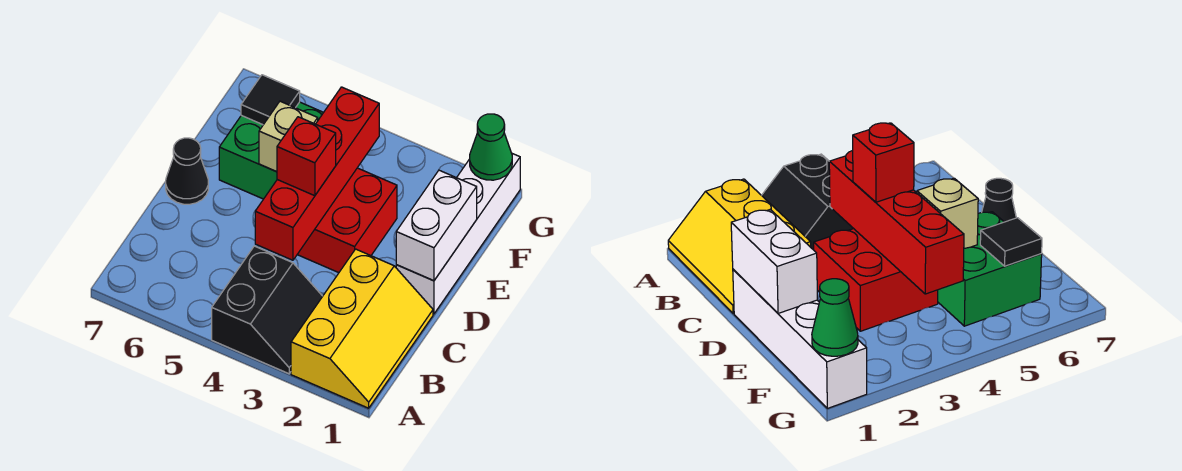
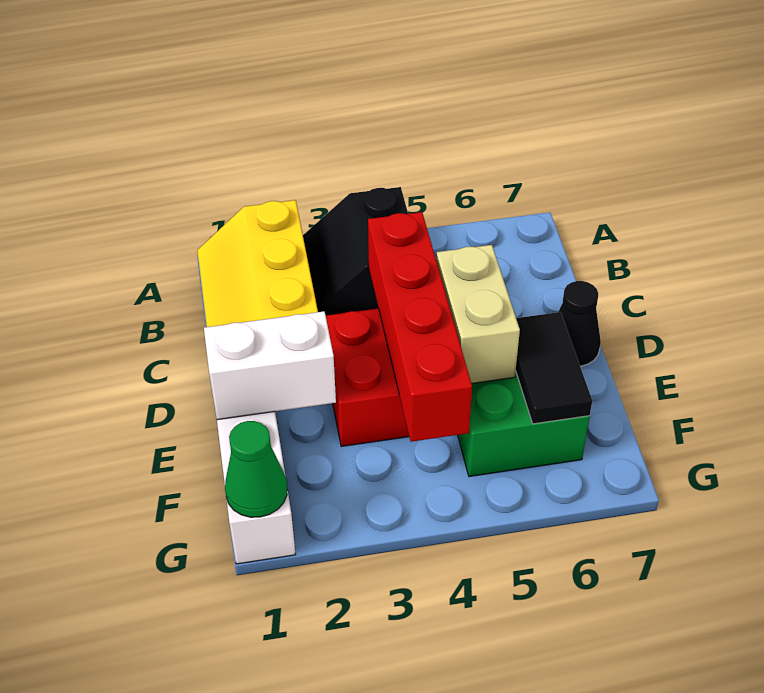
white brick D1:E1 level 2 -> white brick E1:E2 level 2
red brick D4 level 3 -> none
tan brick E5 level 2 -> tan brick D5:E5 level 2
black tile F6 level 2 -> black tile E6:F6 level 2

